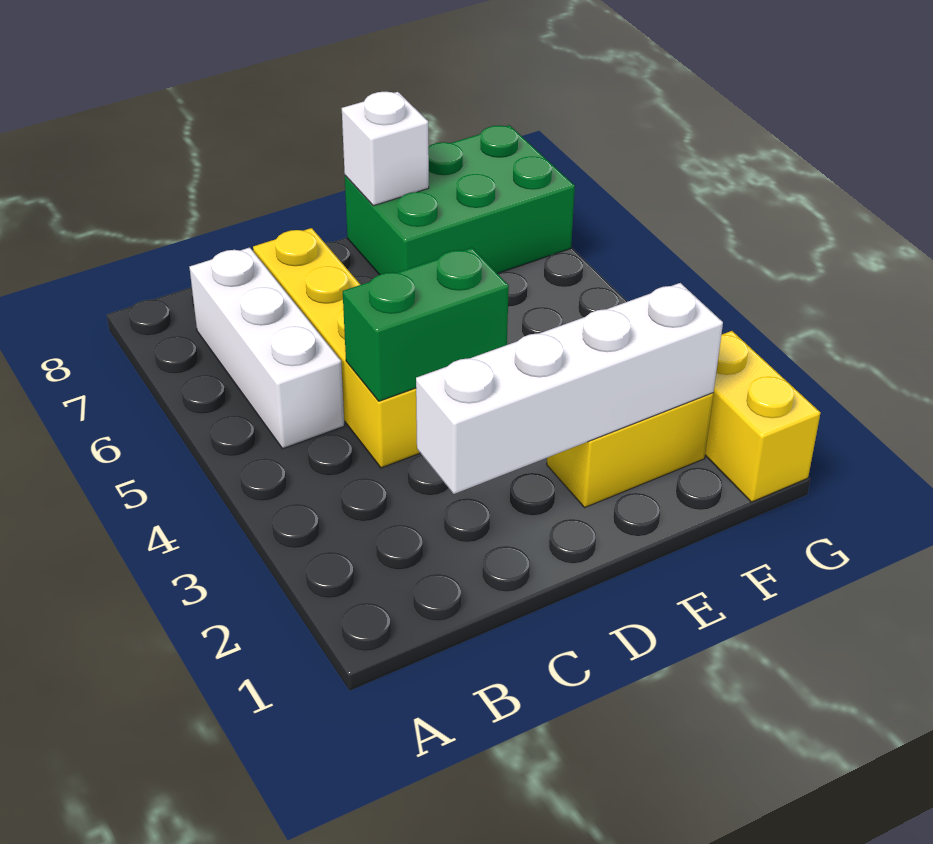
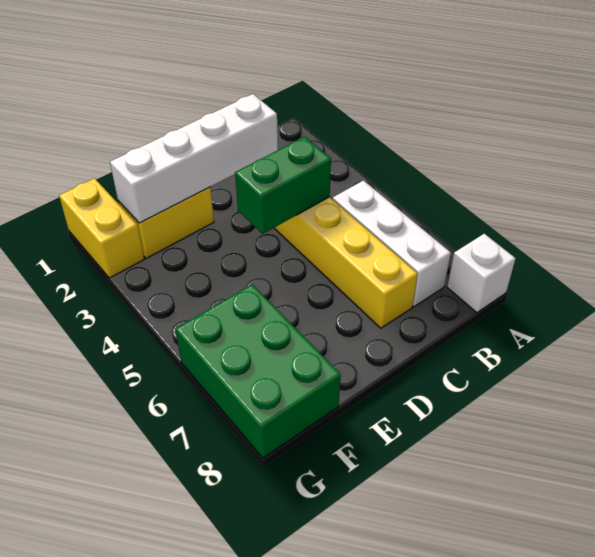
green brick E7:G8 level 1 -> green brick F6:G8 level 1
white brick E8 level 2 -> white brick A8 level 1

